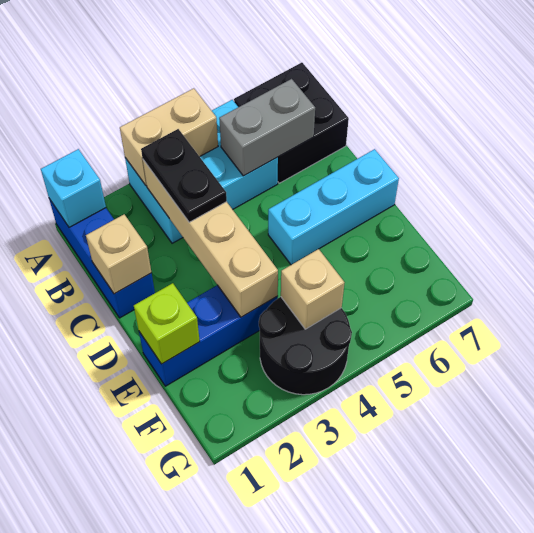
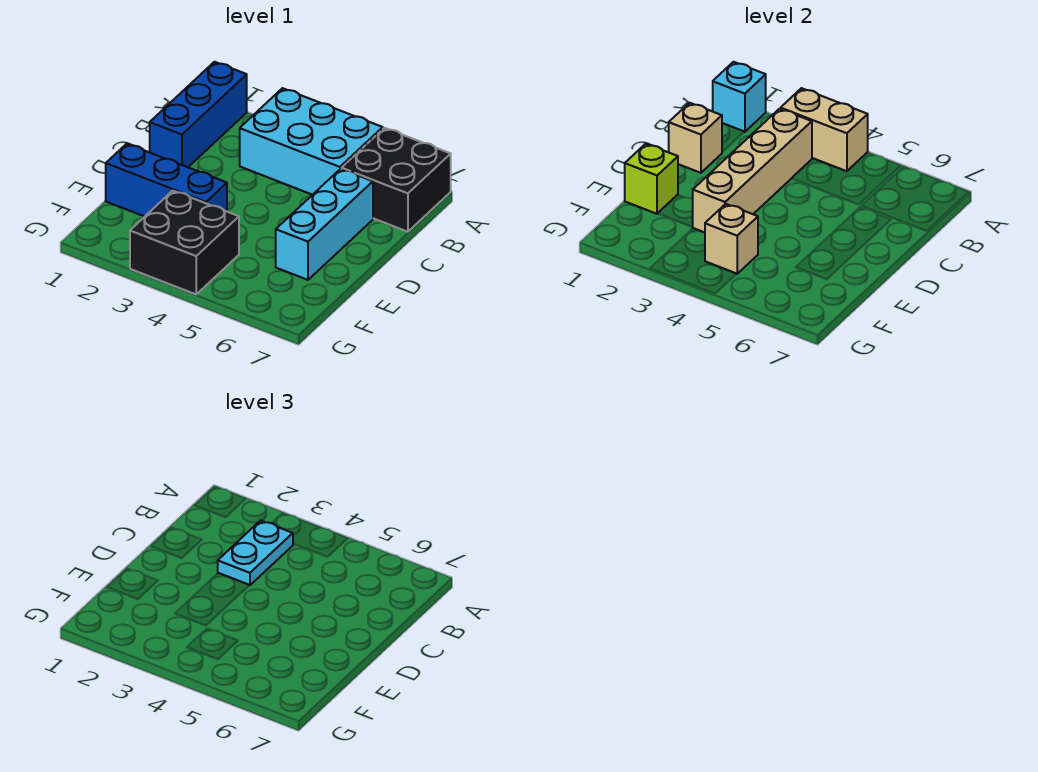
black plate B3:C3 level 3 -> cyan plate B3:C3 level 3
grey brick B5:B6 level 2 -> none
cyan brick D5:D7 level 1 -> cyan brick C6:E6 level 1
black round brick F3:G4 level 1 -> black brick F3:G4 level 1

